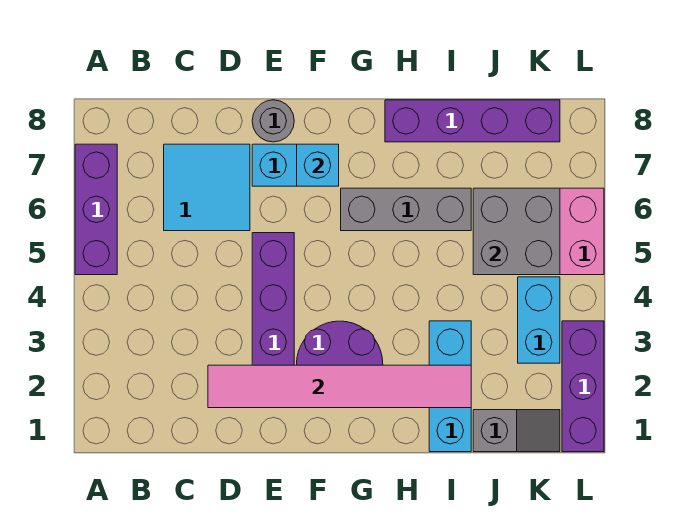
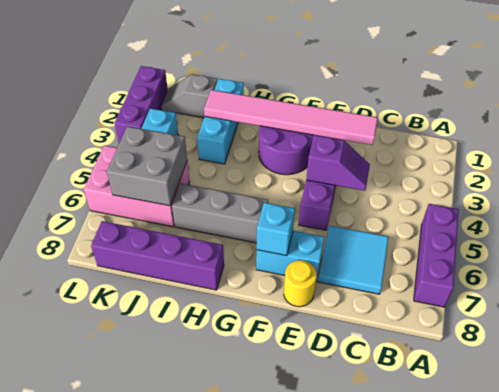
none -> purple slope D4:E4 level 2 top E
grey round brick E8 level 1 -> yellow round brick E8 level 1

